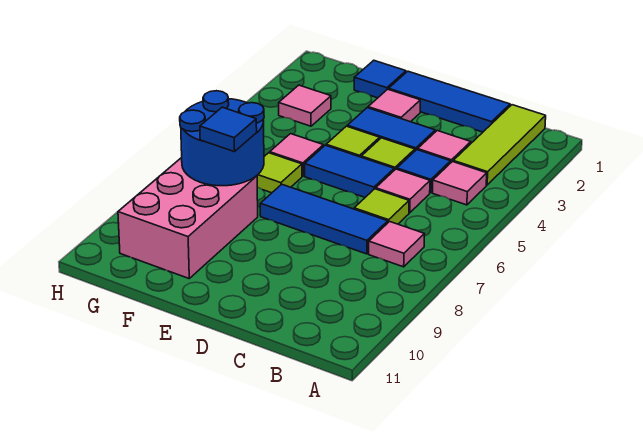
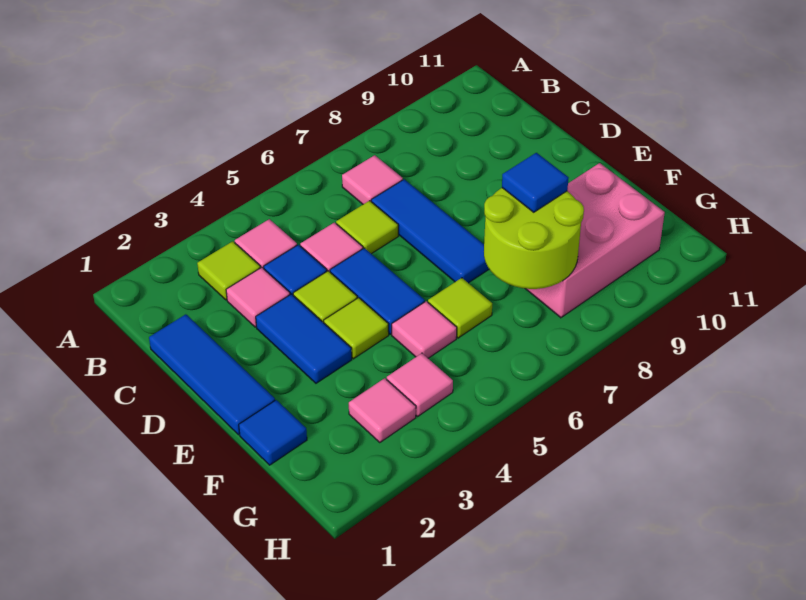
lime tile B1:B3 level 1 -> lime tile B3 level 1
pink tile E2 level 1 -> pink tile G4 level 1
blue round brick F7:G8 level 2 -> lime round brick F7:G8 level 2

